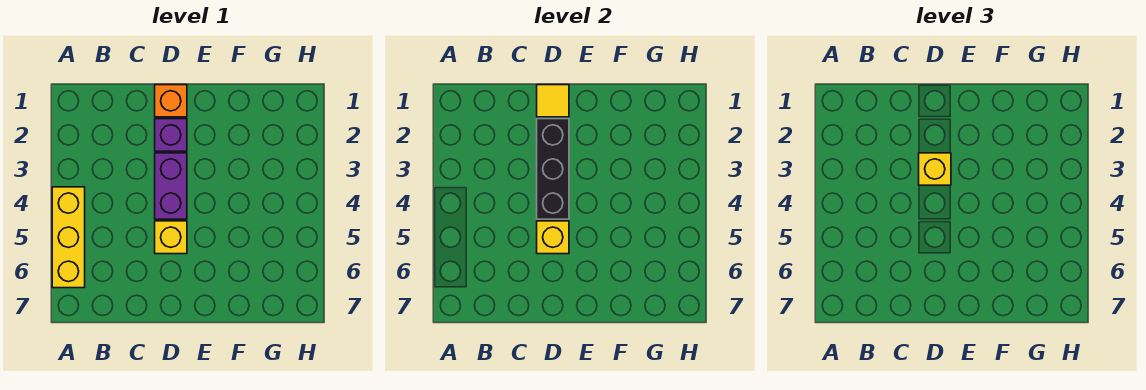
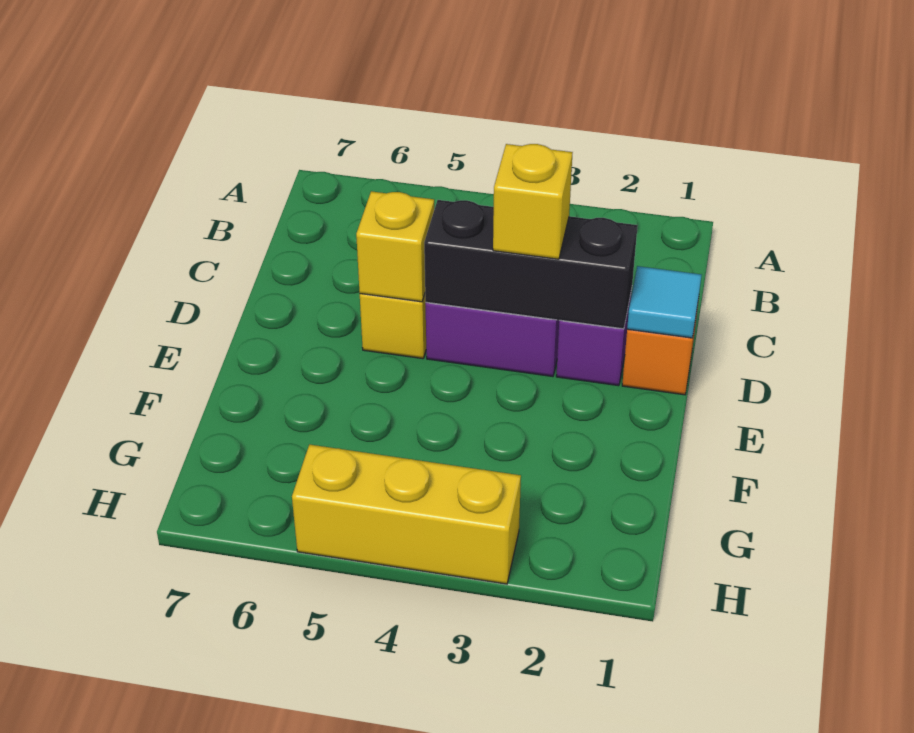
yellow brick A4:A6 level 1 -> yellow brick H3:H5 level 1
yellow tile D1 level 2 -> cyan tile D1 level 2

